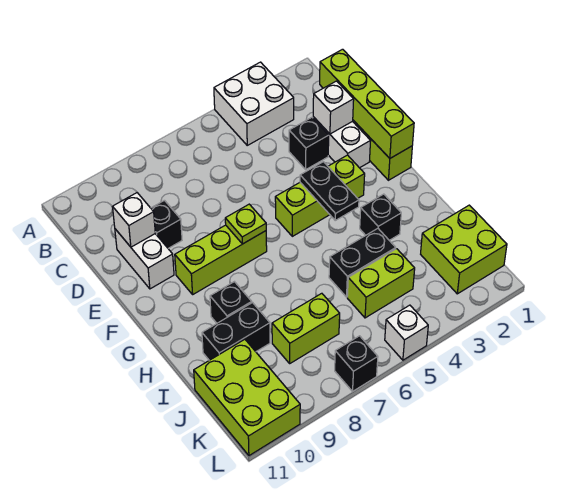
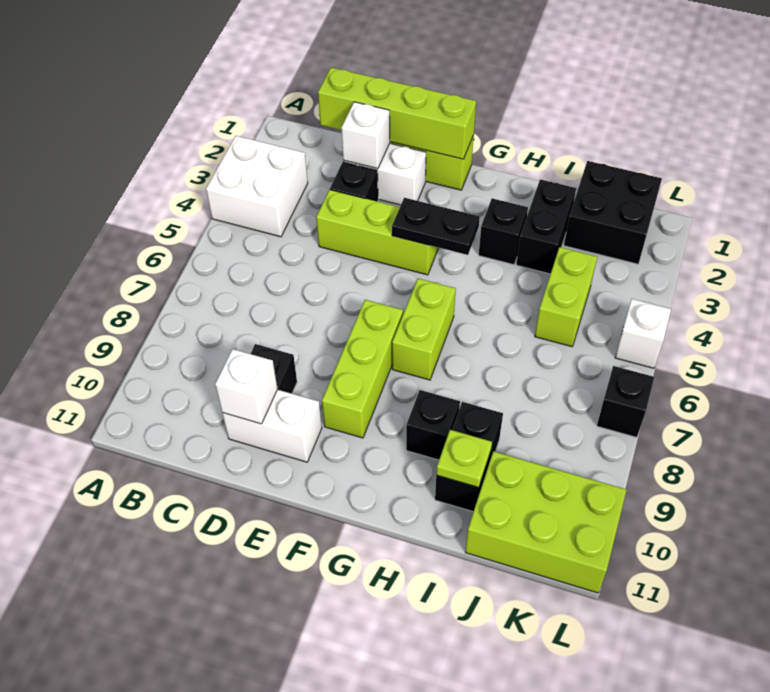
lime brick F3:F5 level 1 -> lime brick D4:F4 level 1
lime plate F7 level 2 -> lime plate I10 level 2
black brick I4:I5 level 1 -> black brick I2:I3 level 1
lime brick J1:K2 level 1 -> black brick J1:K2 level 1
lime brick J7:J8 level 1 -> lime brick G6:G7 level 1

